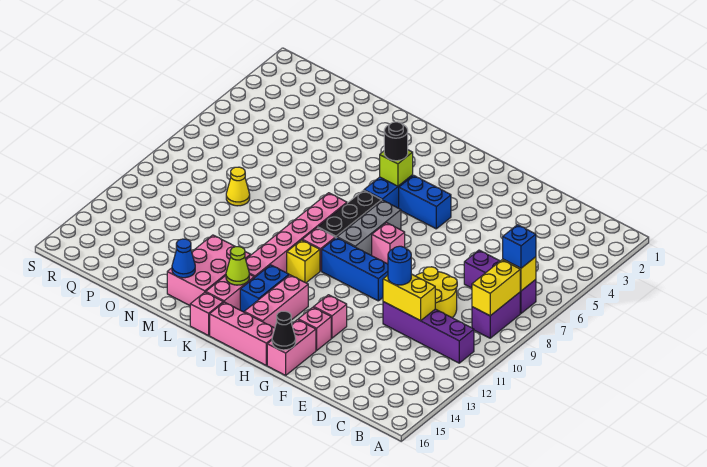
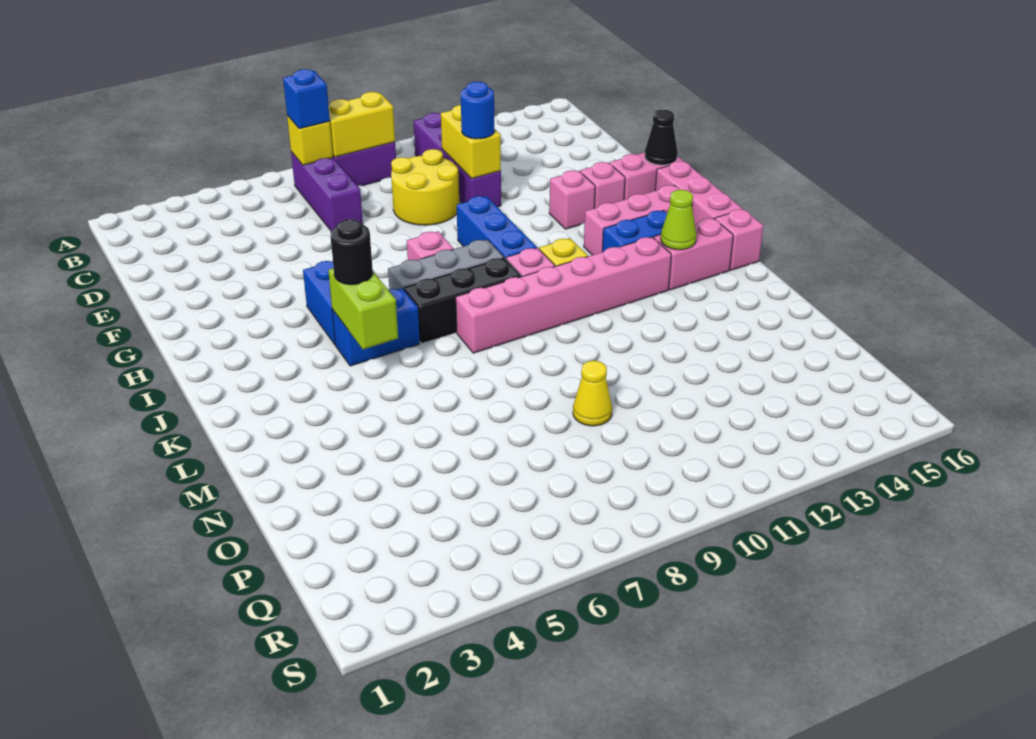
lime brick J5 level 2 -> lime brick J5:K5 level 2
pink brick L13:M15 level 1 -> none
blue cone M15 level 2 -> none

